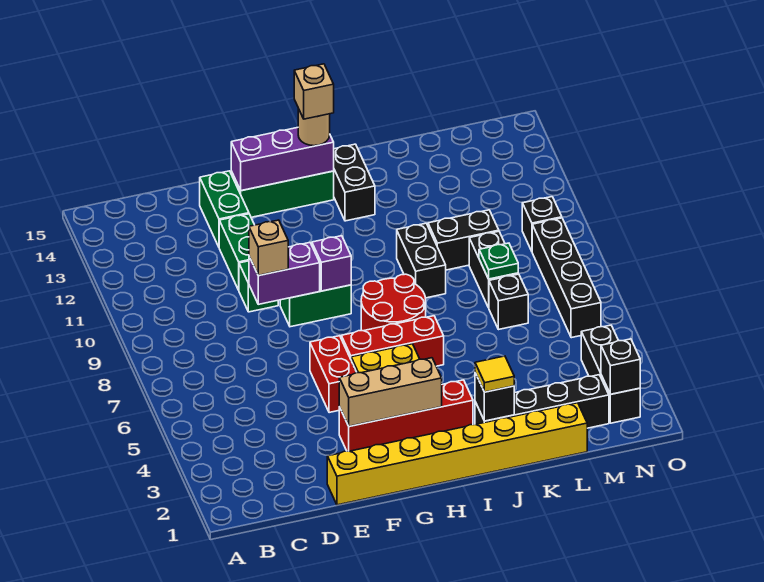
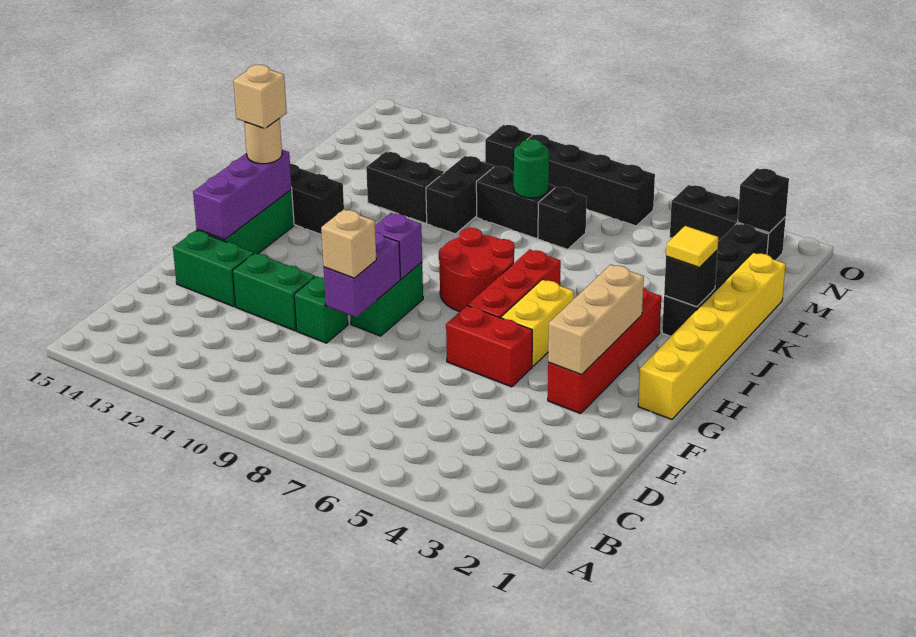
yellow brick E1:L1 level 1 -> yellow brick G1:L1 level 1
black brick J9:J10 level 1 -> black brick K11:K12 level 1
green plate L8 level 2 -> green round brick L8 level 2

